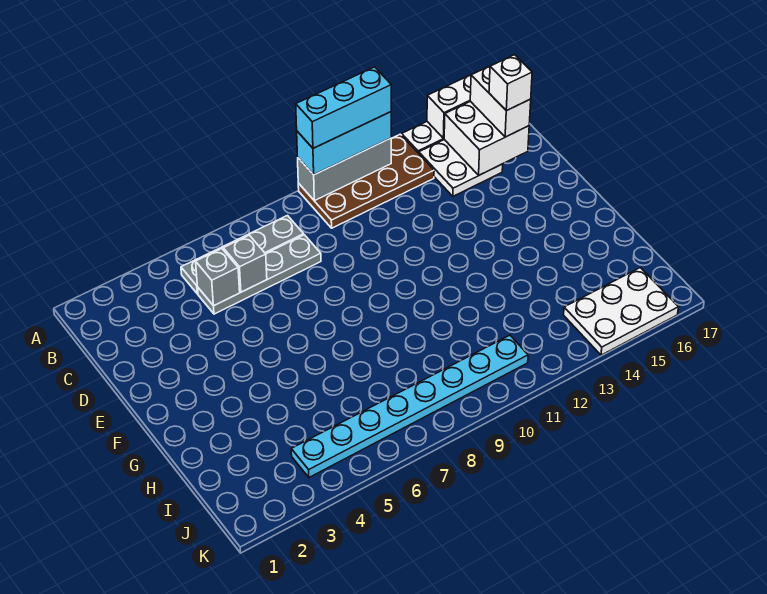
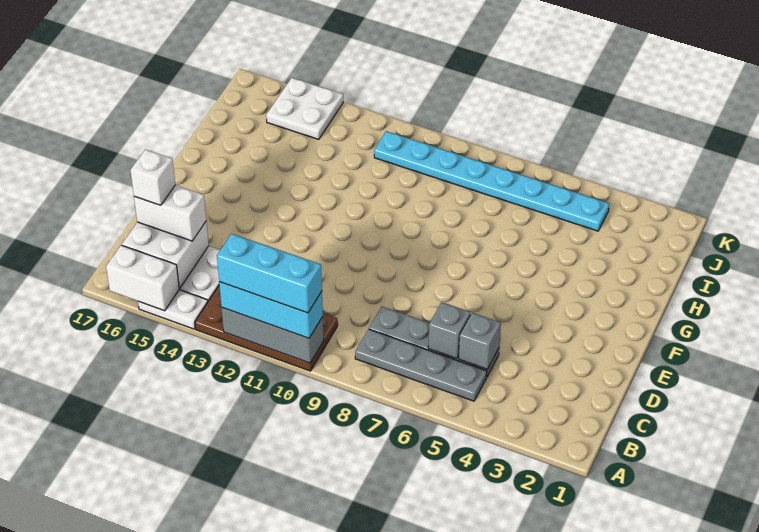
white brick B16:C16 level 3 -> white brick C15:C16 level 3
white plate J14:K16 level 1 -> white plate J14:K15 level 1

